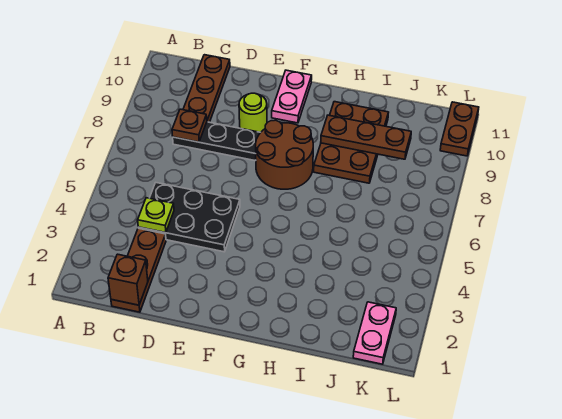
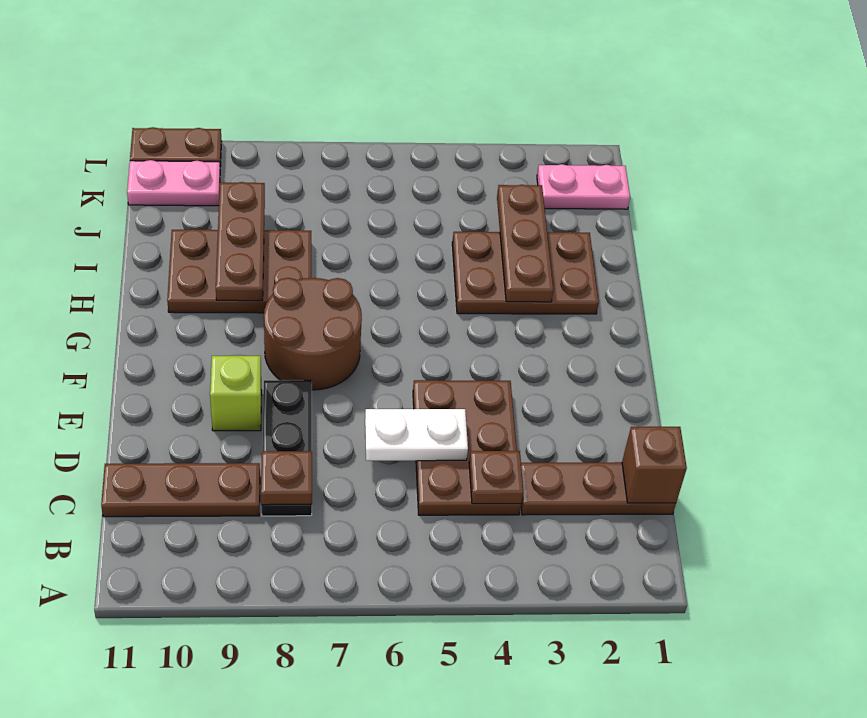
black plate C4:E5 level 1 -> brown plate C4:E5 level 1
lime plate C4 level 2 -> brown plate C4 level 2
none -> white plate D5:D6 level 2
lime round brick E9 level 1 -> lime brick E9 level 1
pink plate F10:F11 level 1 -> pink plate K10:K11 level 1
none -> brown plate H2:I4 level 1
none -> brown plate H3:J3 level 2

